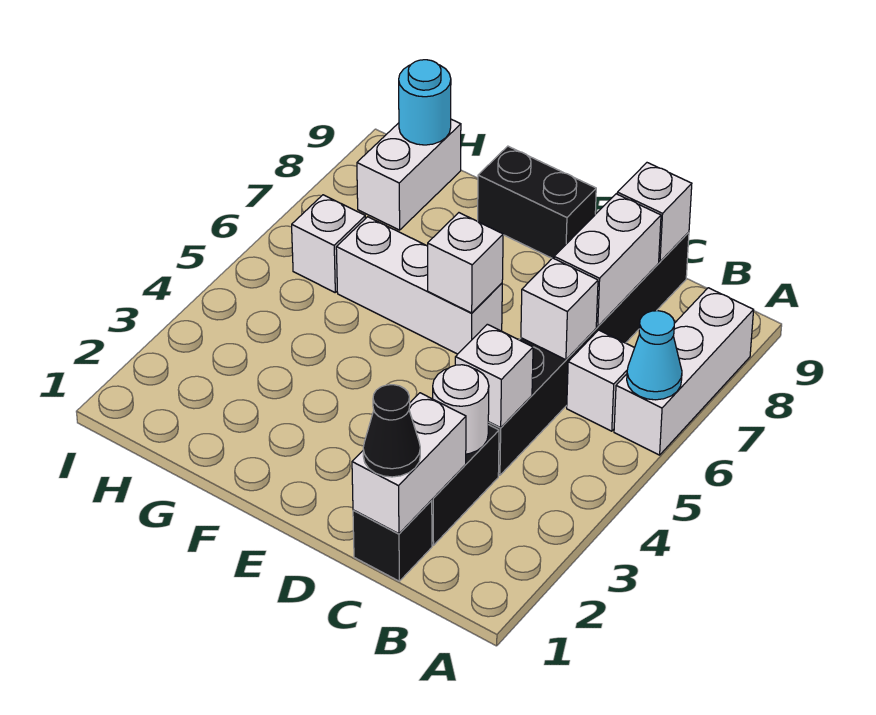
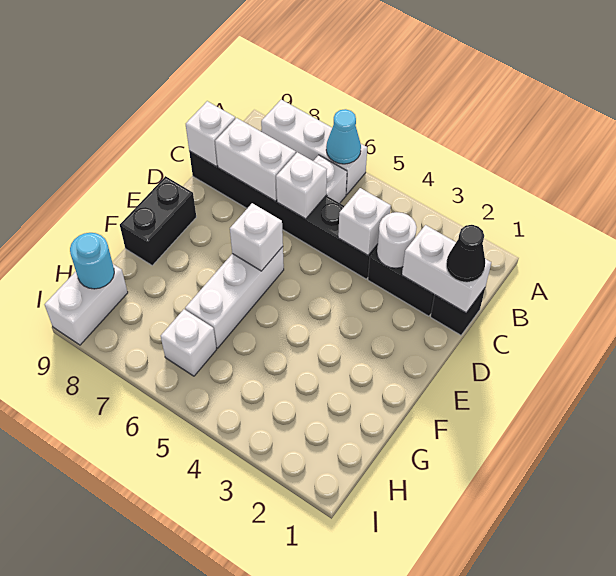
white brick H8:H9 level 1 -> white brick H9:I9 level 1

